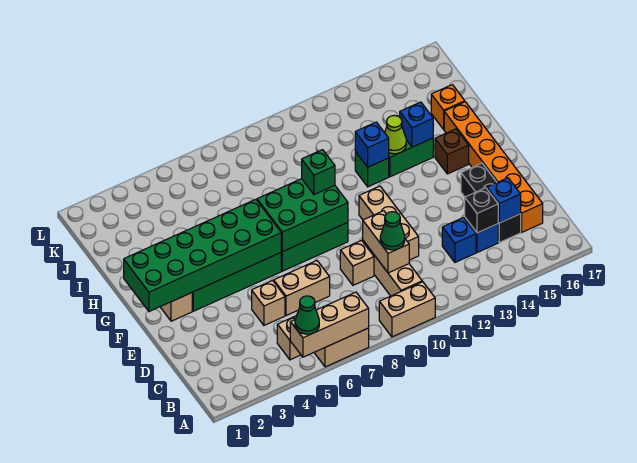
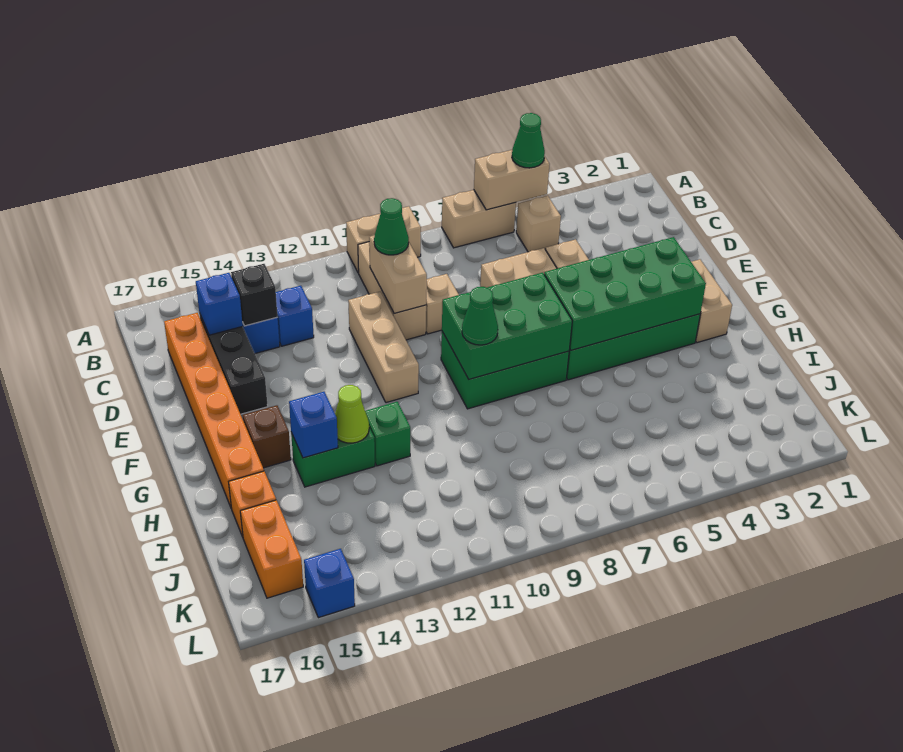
tan brick A5:A7 level 2 -> tan brick A5:A6 level 2
green brick F1:G6 level 2 -> green brick F3:G6 level 2
green brick G9 level 3 -> green cone G9 level 3
blue brick H12 level 2 -> blue brick L15 level 1
none -> orange brick J16:K16 level 1

